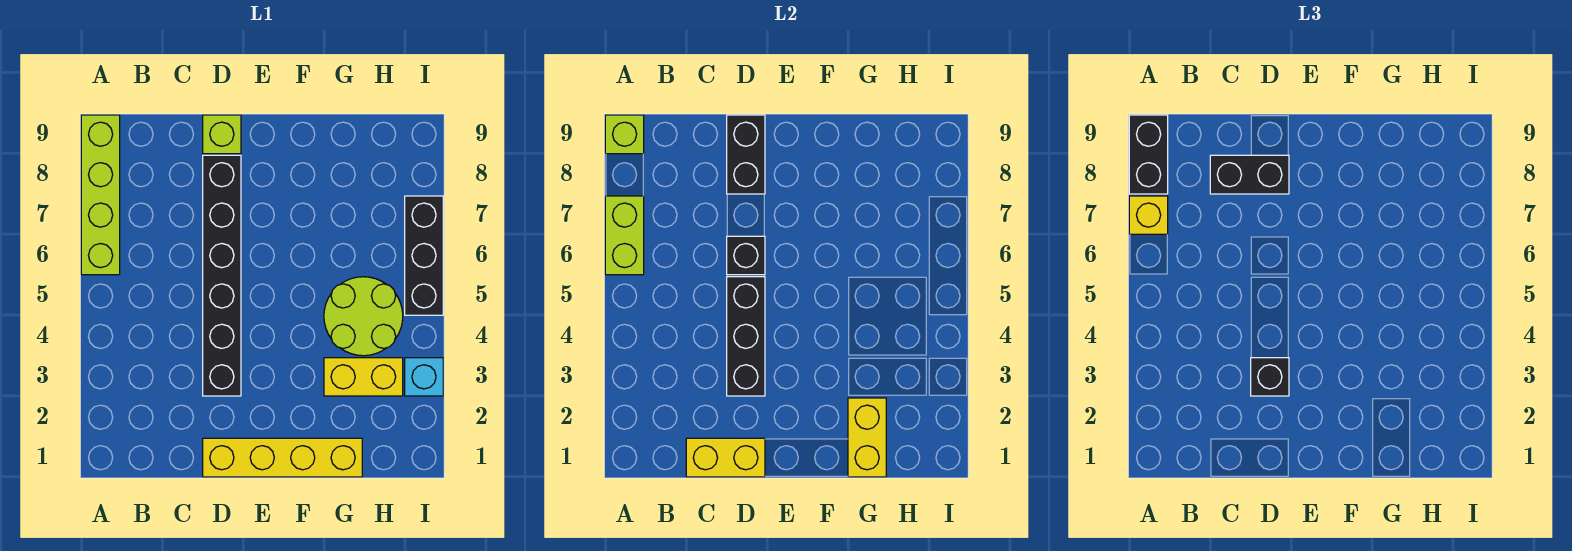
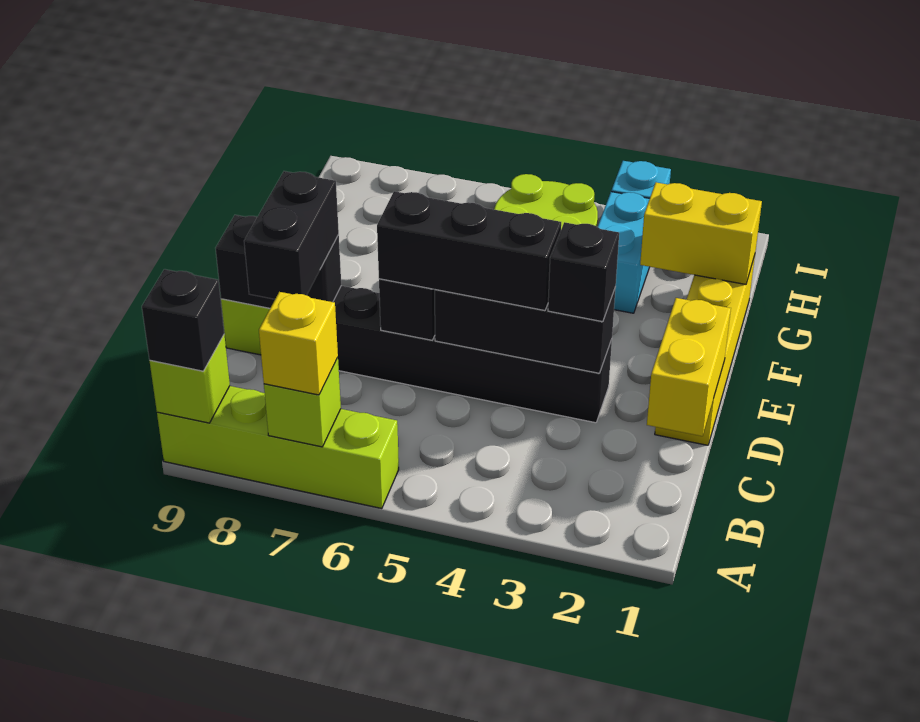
lime brick A6:A7 level 2 -> lime brick A7 level 2
black brick A8:A9 level 3 -> black brick A9 level 3
yellow brick G3:H3 level 1 -> cyan brick G3:H3 level 1
black brick I5:I7 level 1 -> black brick D4:D6 level 3

